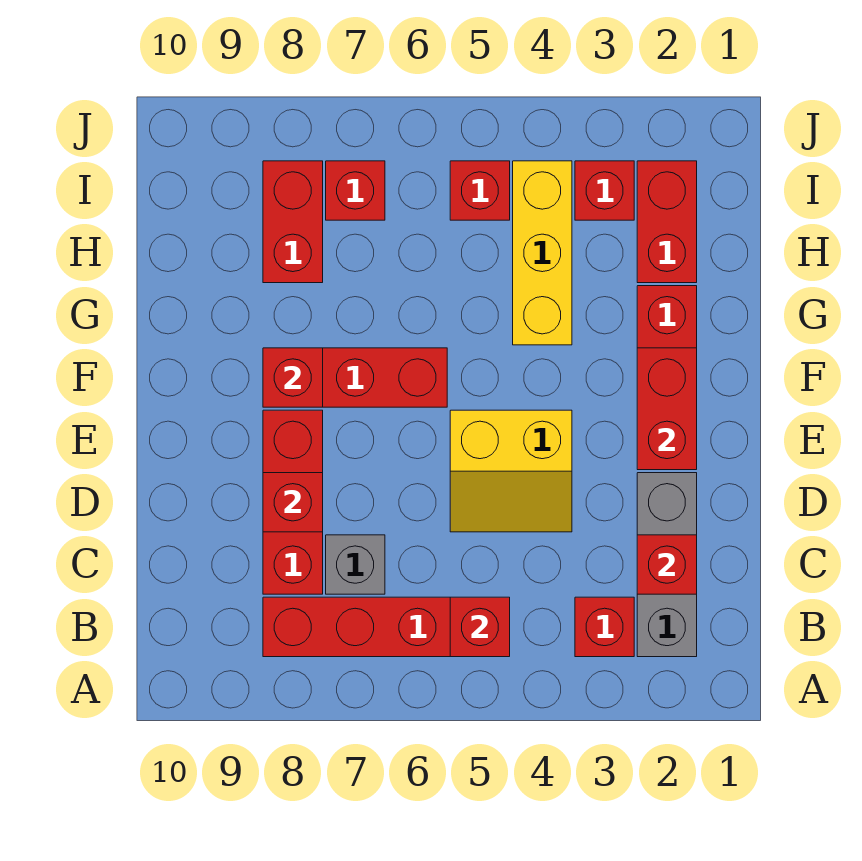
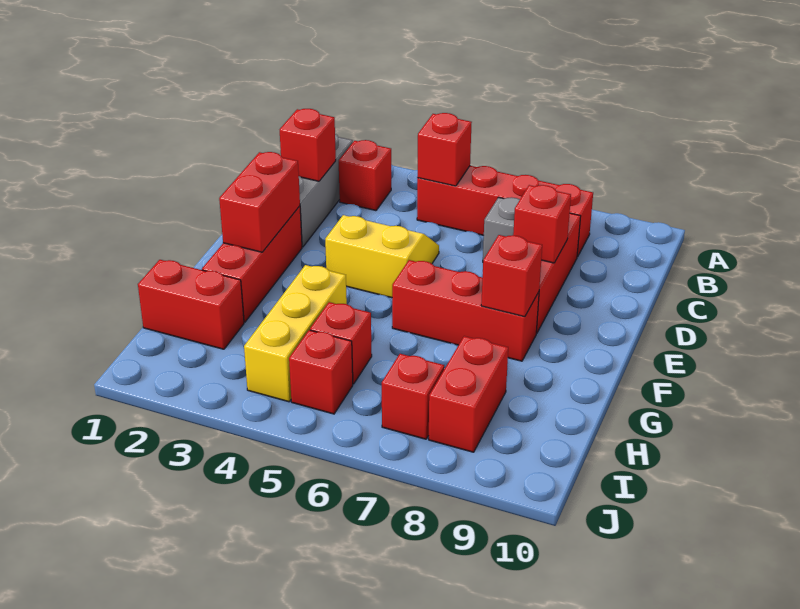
red brick H2:I2 level 1 -> red brick H1:H2 level 1
red brick I3 level 1 -> red brick H5 level 1

